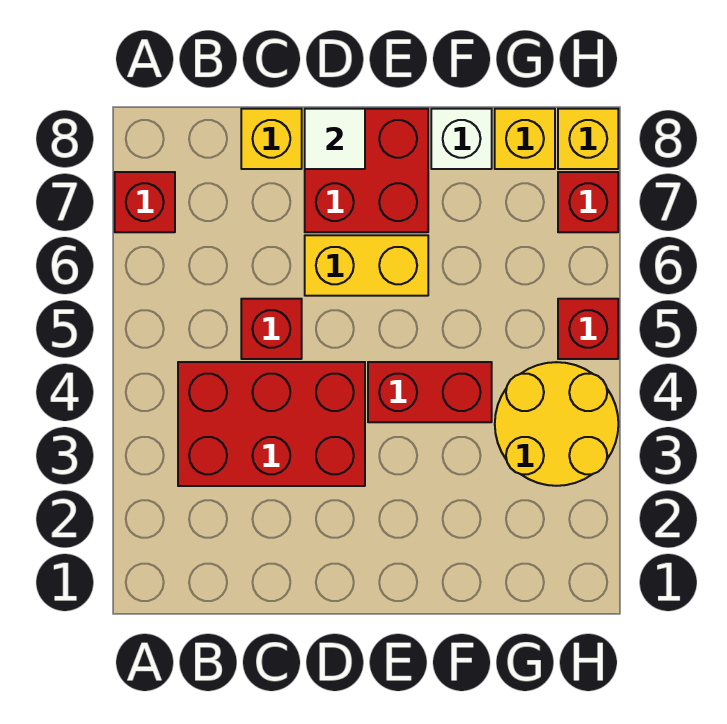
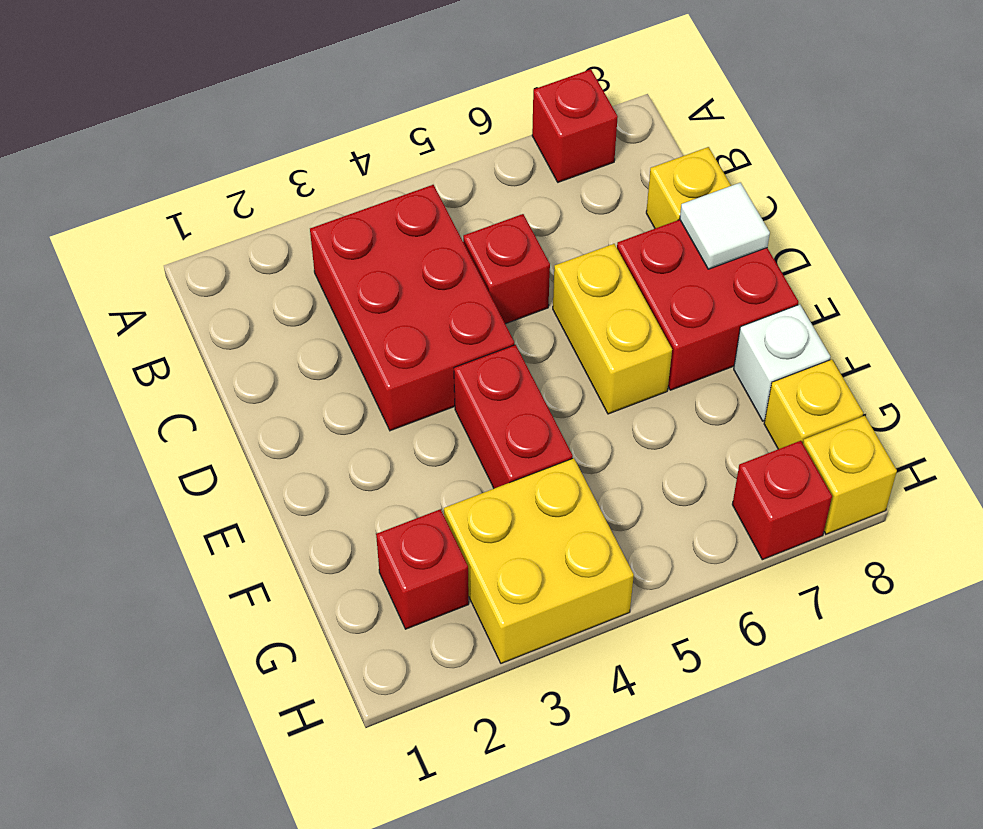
yellow round brick G3:H4 level 1 -> yellow brick G3:H4 level 1
red brick H5 level 1 -> red brick G2 level 1

